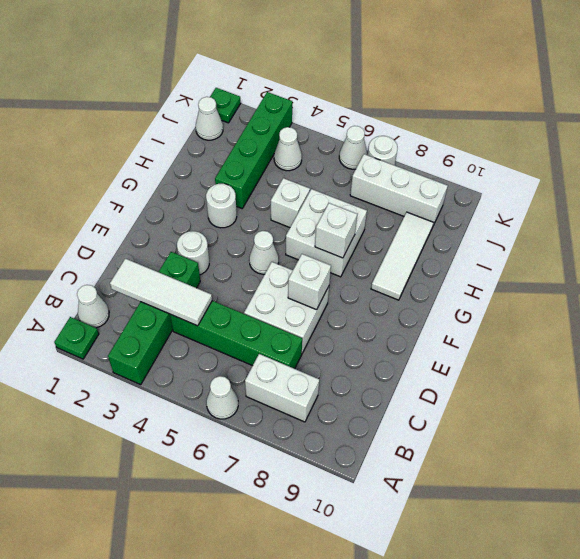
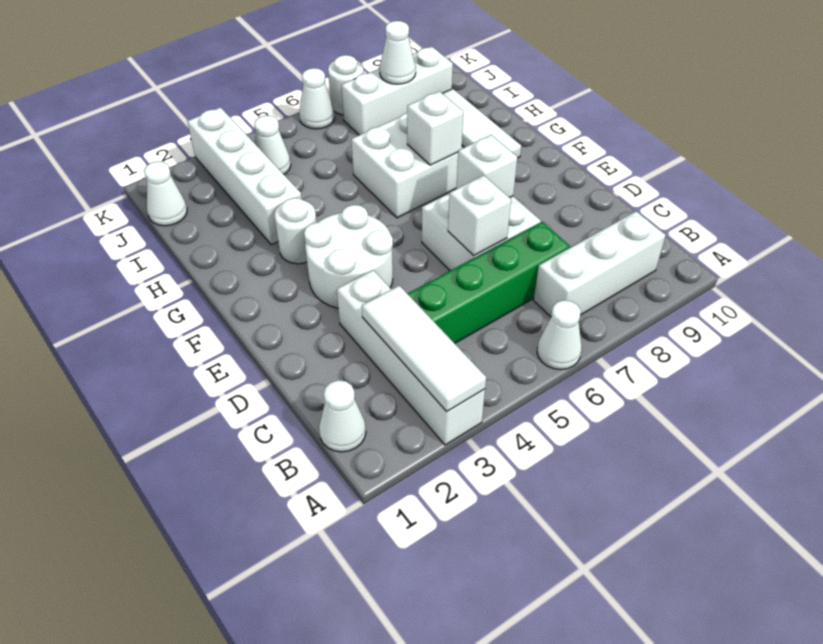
green plate A1 level 1 -> none
green brick A3:D3 level 1 -> white brick A3:D3 level 1
white brick B7:B8 level 1 -> white brick B7:B9 level 1
white tile C2:C4 level 2 -> white tile A3:C3 level 2
white round brick E3 level 1 -> white round brick E3:F4 level 1
white cone F5 level 1 -> white cone J8 level 2
green brick H3:K3 level 1 -> white brick H3:K3 level 1
white brick H5 level 1 -> white brick D6 level 2
green plate K1 level 1 -> none

